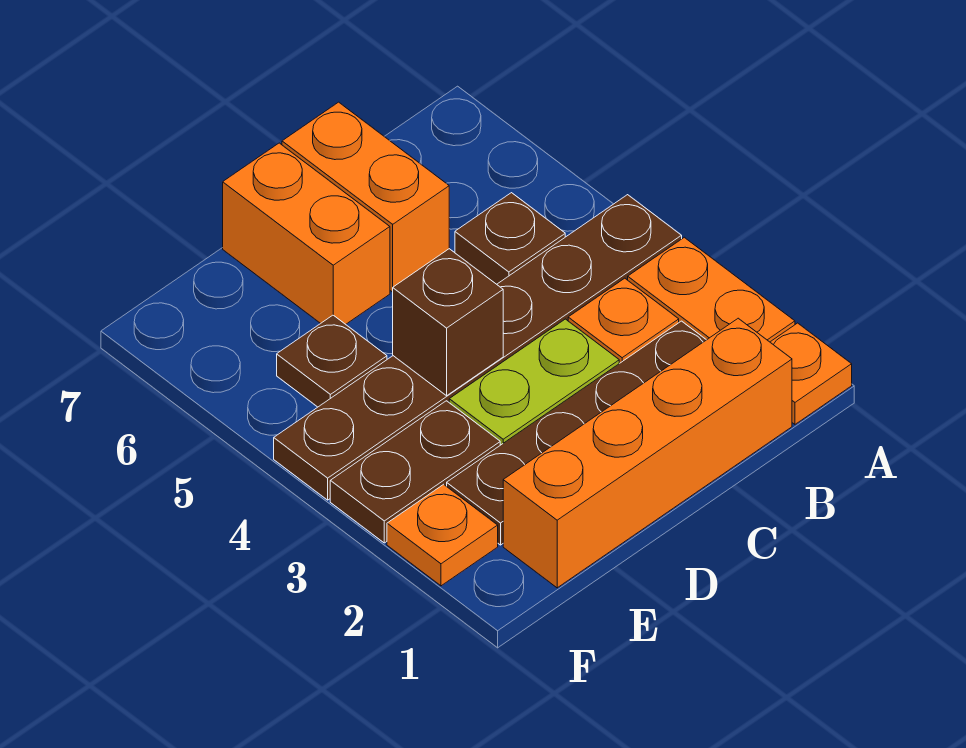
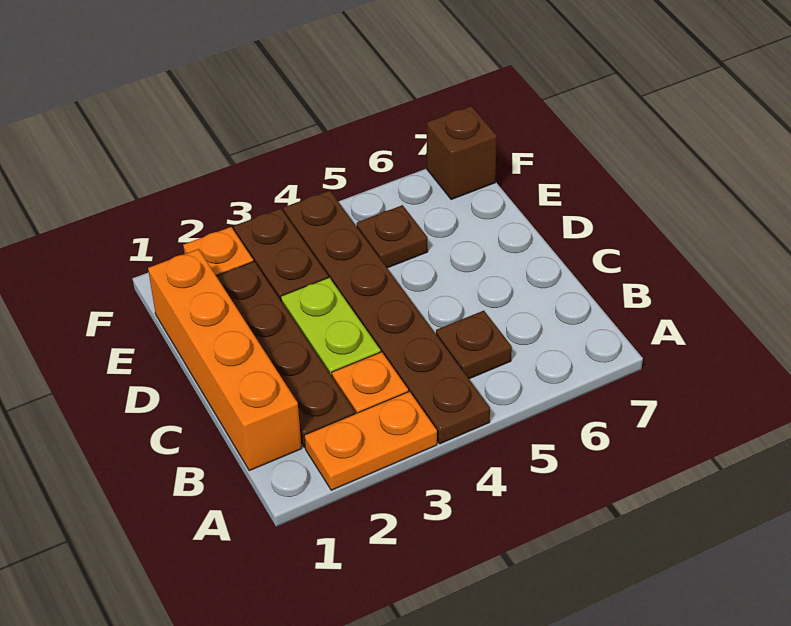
orange plate A1 level 1 -> none
orange brick C6:C7 level 1 -> none
brown brick D4 level 2 -> brown brick F7 level 1
orange brick D6:D7 level 1 -> none

